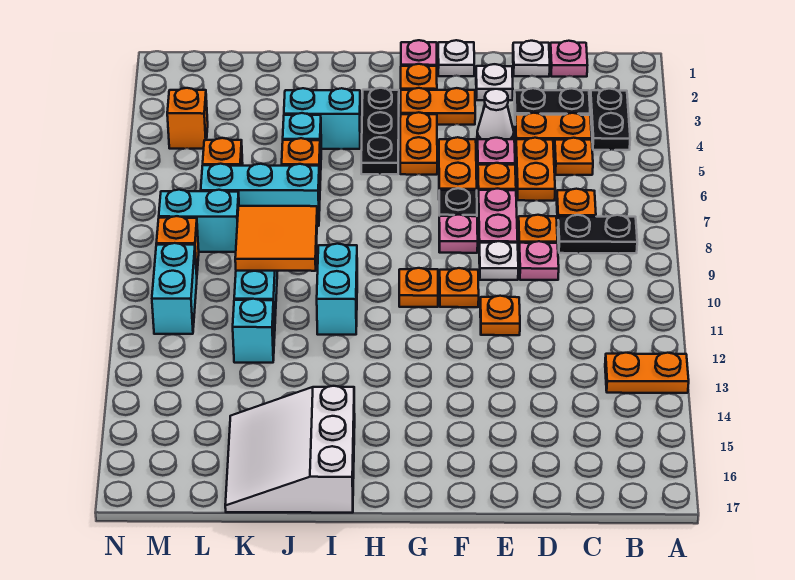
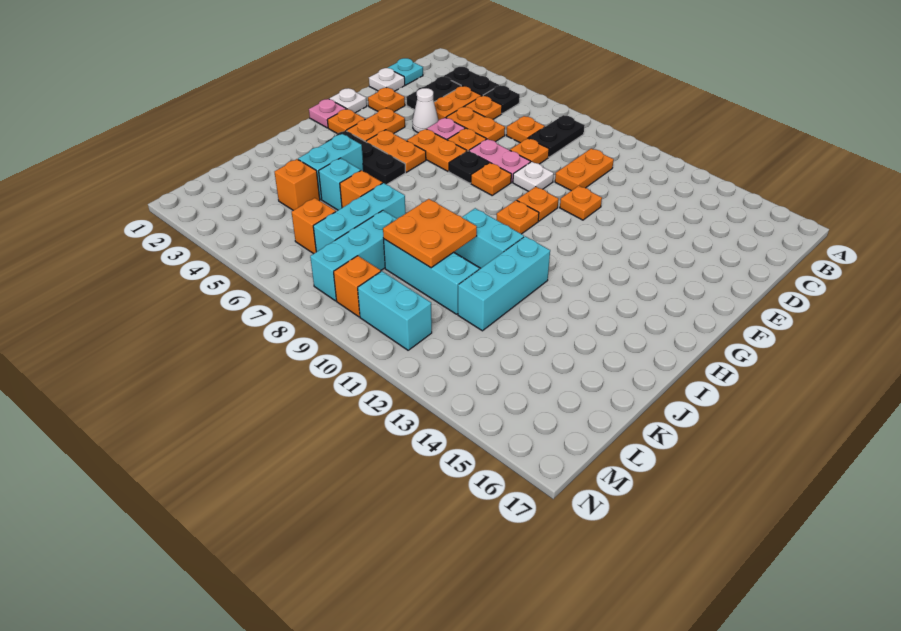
orange plate A13:B13 level 1 -> orange plate C10:D10 level 1
none -> black plate B5 level 1
pink plate C1 level 1 -> cyan plate C1 level 1
pink plate D9 level 1 -> none
white plate E2 level 1 -> orange plate E2 level 1
pink plate F8 level 1 -> orange plate F8 level 1
white slope I15:K17 level 1 top I -> none
orange tile J9:K10 level 2 -> orange plate J9:K10 level 2
cyan brick K12 level 1 -> cyan brick I12:K12 level 1
cyan brick L8:M8 level 1 -> cyan brick K8:M8 level 1
orange brick M4 level 1 -> orange brick K4 level 1

